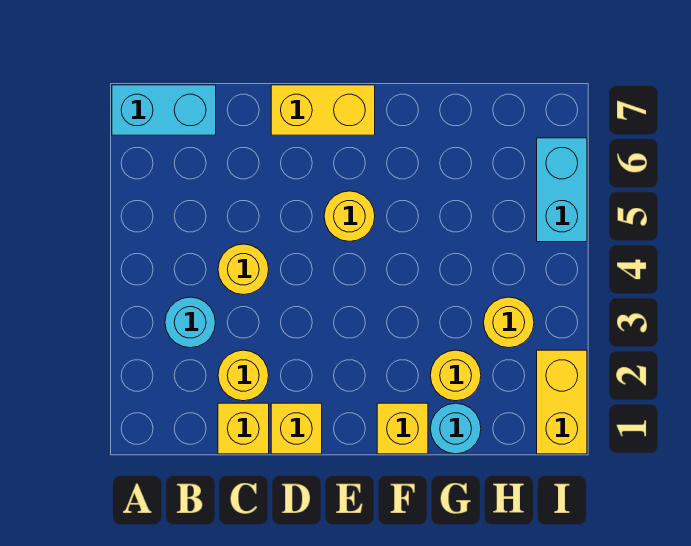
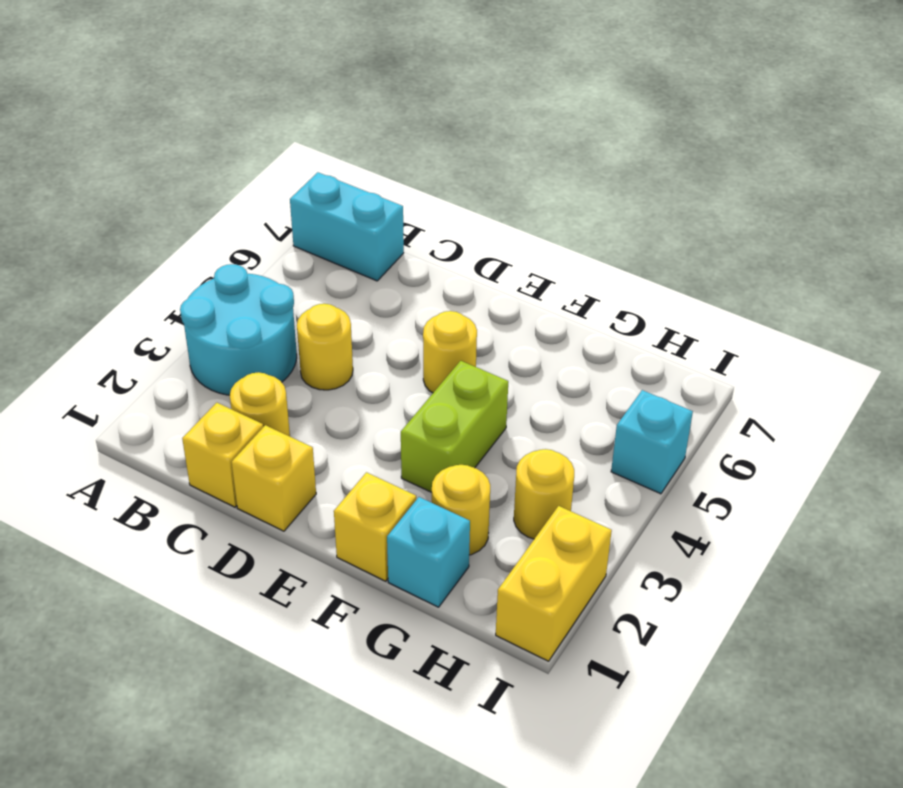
cyan round brick B3 level 1 -> cyan round brick A3:B4 level 1
yellow brick D7:E7 level 1 -> none
none -> lime brick F3:F4 level 1
cyan round brick G1 level 1 -> cyan brick G1 level 1
cyan brick I5:I6 level 1 -> cyan brick I5 level 1

